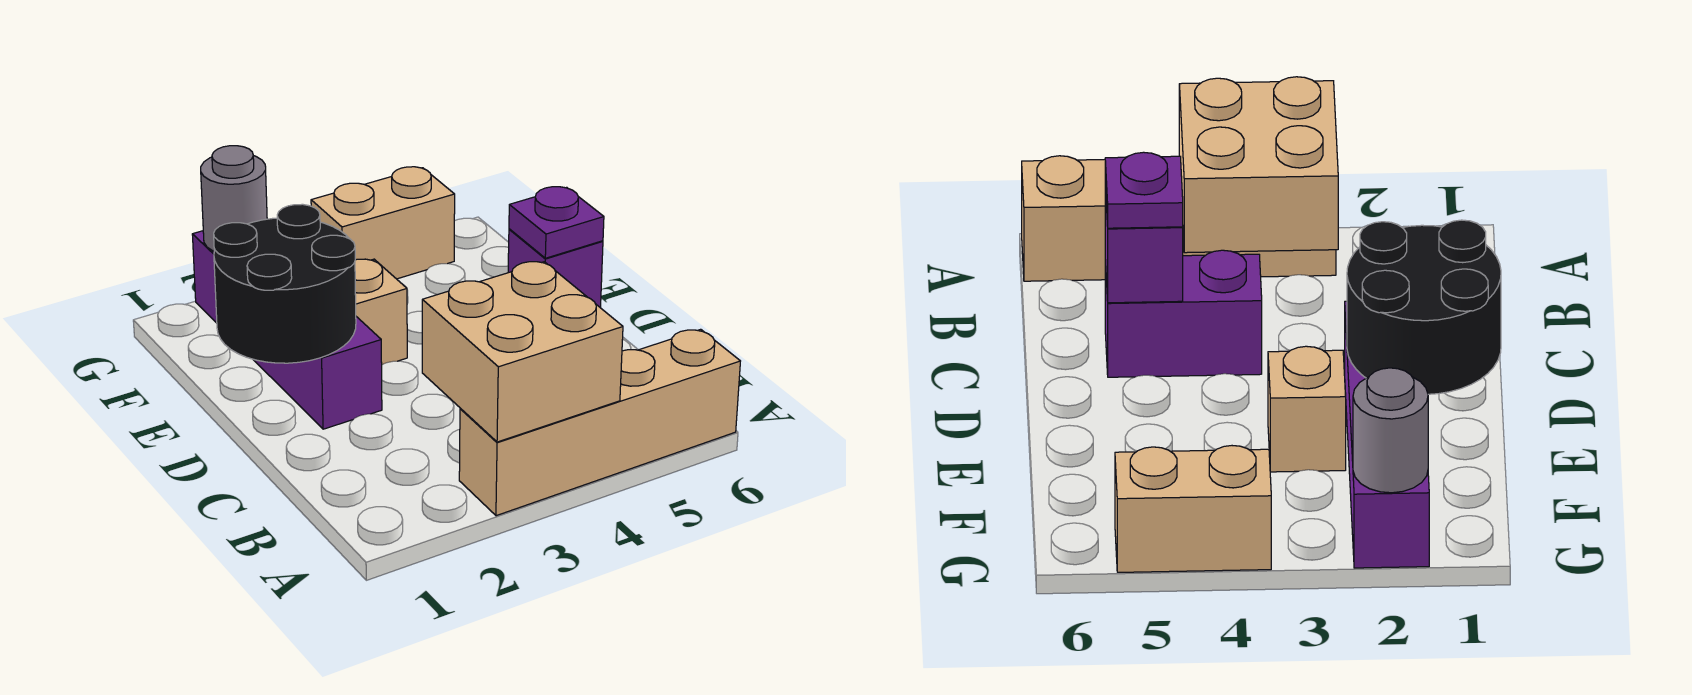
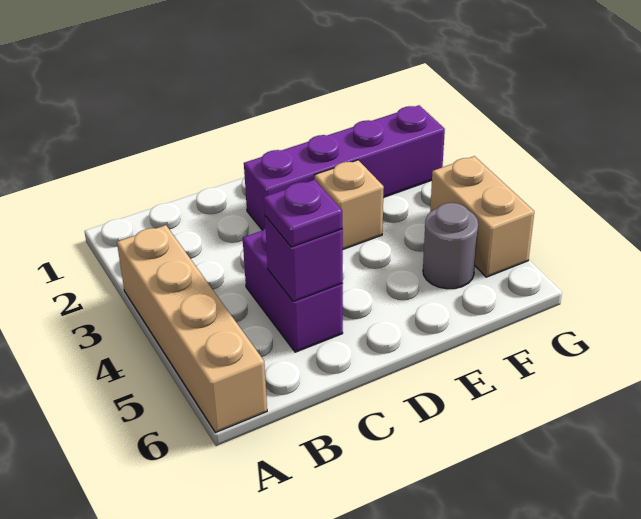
tan brick A3:B4 level 2 -> none
black round brick D1:E2 level 2 -> none
grey round brick G2 level 2 -> grey round brick F5 level 1

